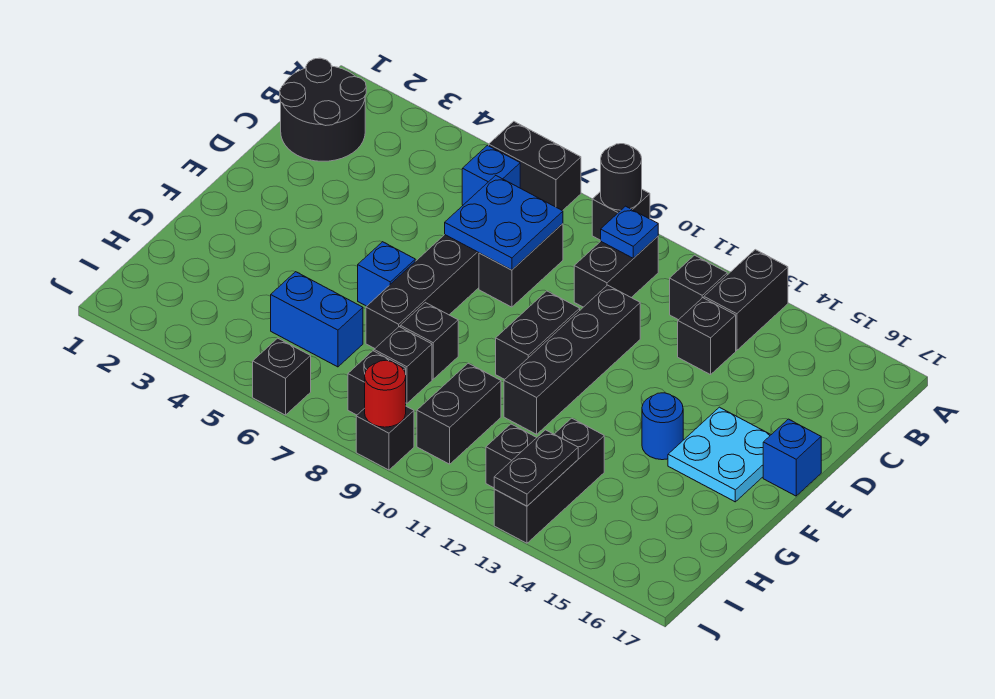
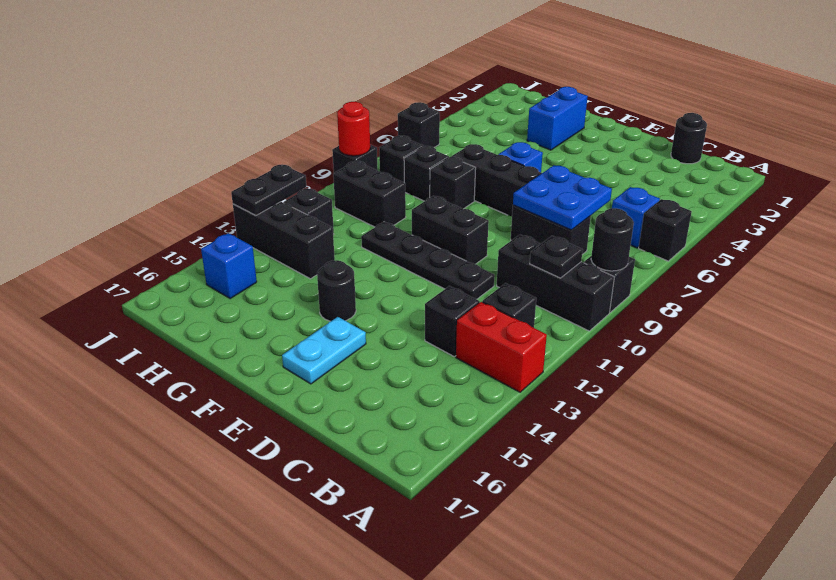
black brick A6:A7 level 1 -> black brick A6 level 1
black brick A13:B13 level 1 -> red brick A13:B13 level 1
black round brick B1:C2 level 1 -> black round brick C1 level 1
black brick B10:C10 level 1 -> black brick A10:C10 level 1
blue plate B10 level 2 -> black plate B10 level 2
black brick D11:G11 level 1 -> black plate D11:G11 level 1
cyan plate E15:F16 level 1 -> cyan plate E15:E16 level 1
blue brick E17 level 1 -> blue brick I15 level 1
blue round brick F14 level 1 -> black round brick F14 level 1
blue brick H5:H6 level 1 -> blue brick G2:G3 level 1
black plate I13:J13 level 2 -> black plate J12:J13 level 2

